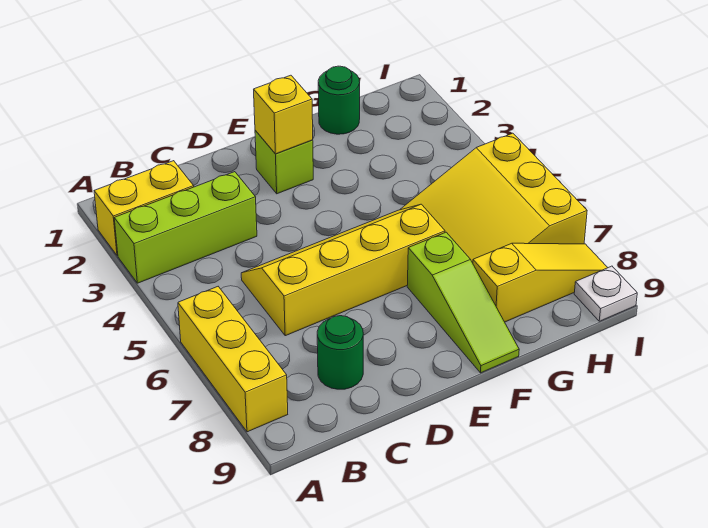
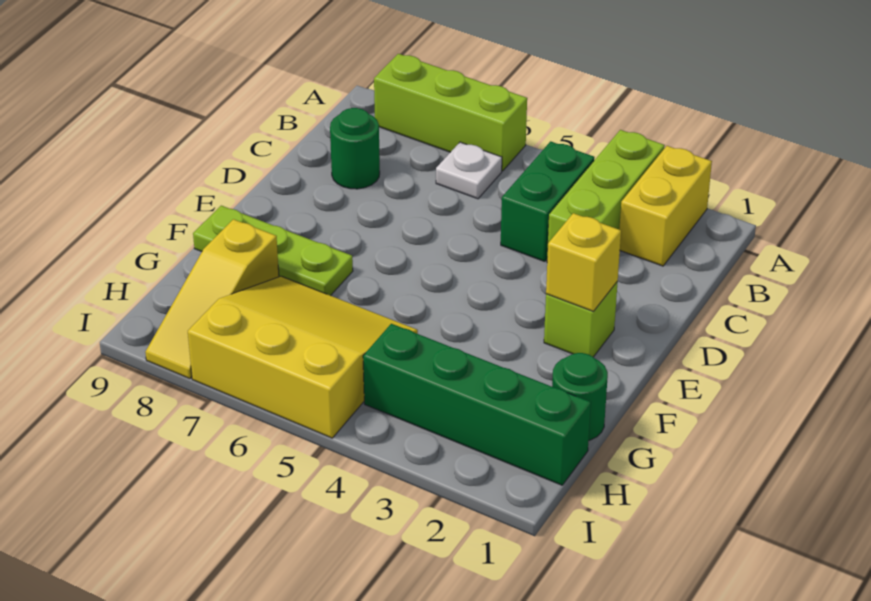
yellow brick A6:A8 level 1 -> lime brick A6:A8 level 1
none -> green brick B4:C4 level 1
yellow slope C5:F6 level 1 top 6 -> none
lime slope F7:F9 level 1 top 7 -> lime plate F7:F9 level 1
none -> green brick H1:H4 level 1
white plate I9 level 1 -> white plate B6 level 1

